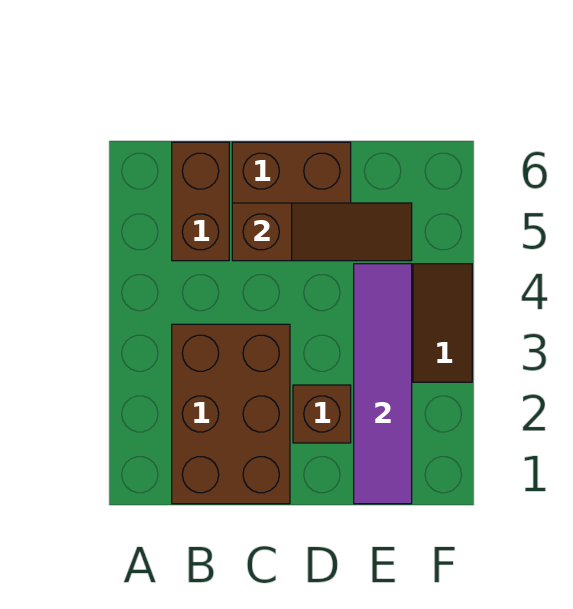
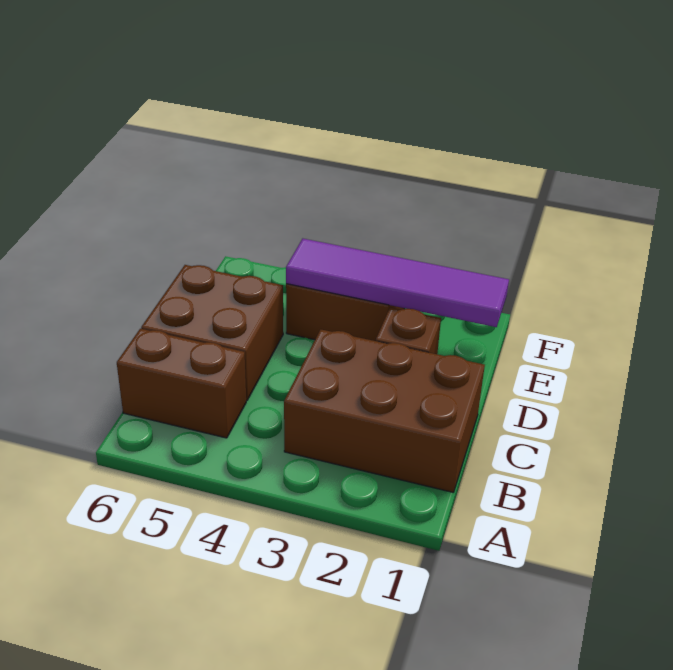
brown slope C5:E5 level 2 top C -> none

